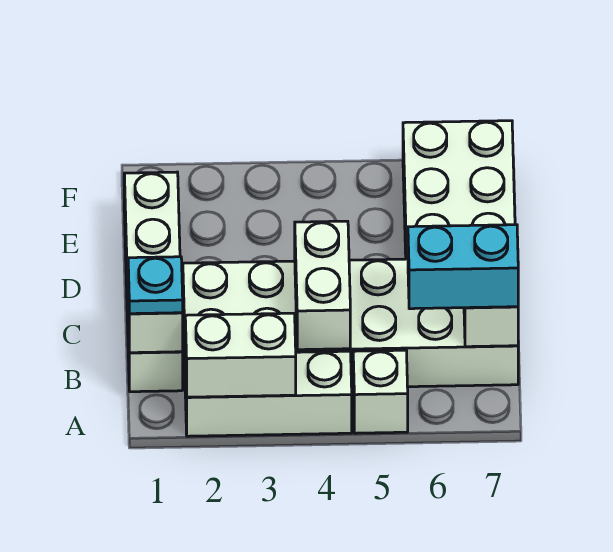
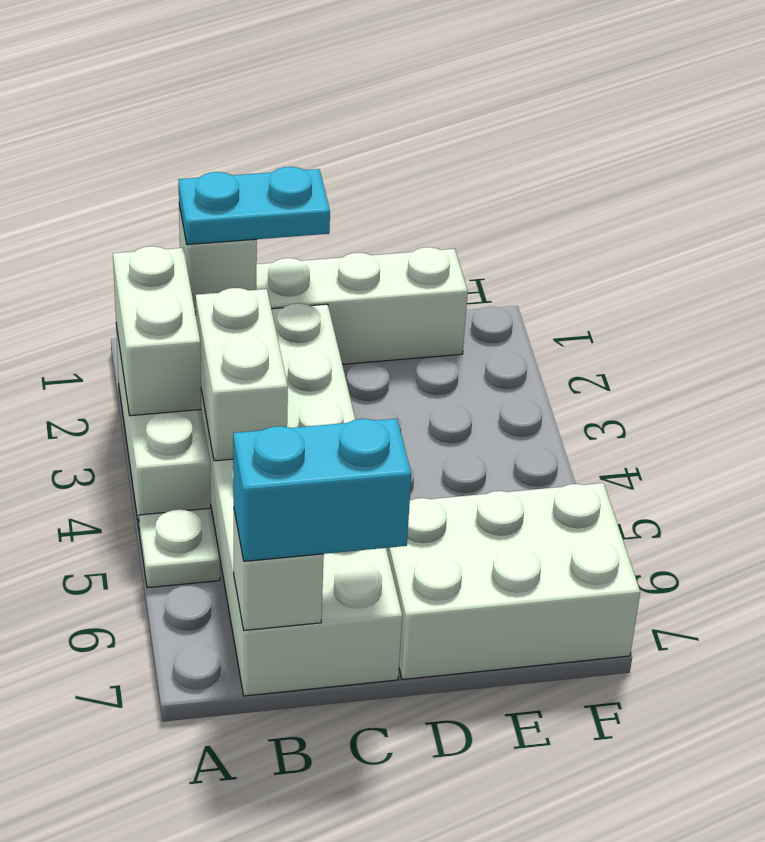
white brick A5 level 1 -> white plate A5 level 1
cyan plate B1 level 3 -> cyan plate B1:C1 level 3
white brick B4:C4 level 2 -> white brick B3:B4 level 2
cyan brick B6:B7 level 3 -> cyan brick B7:C7 level 3

